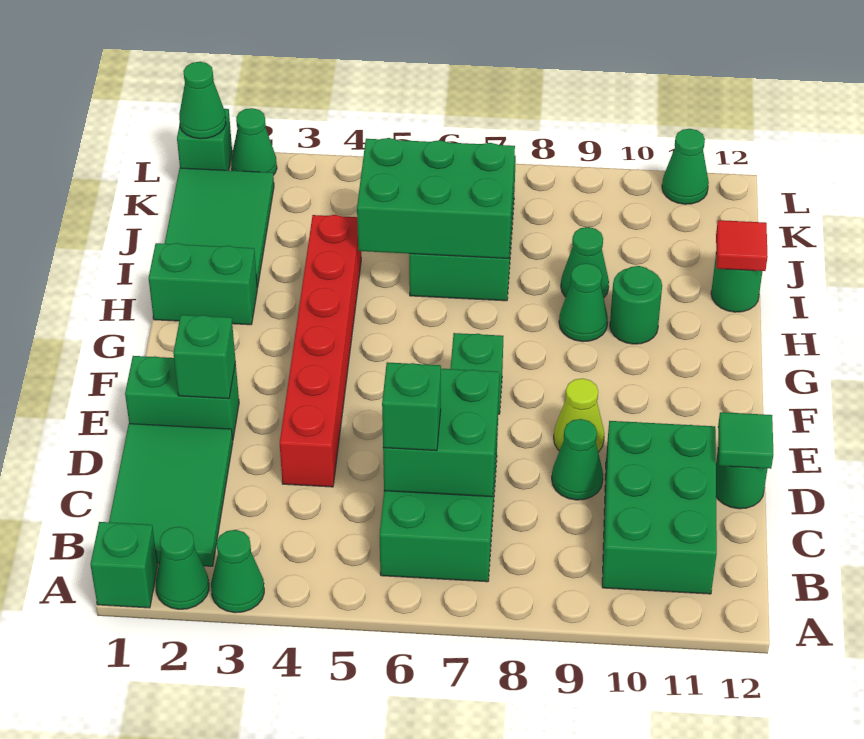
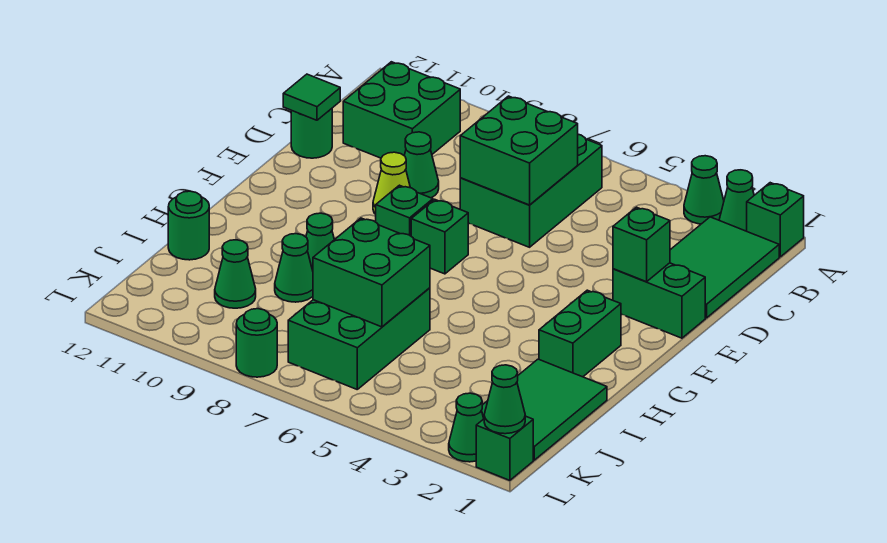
green brick B10:D11 level 1 -> green brick B10:C11 level 1
green brick C6 level 3 -> green brick F8 level 1
red brick D4:I4 level 1 -> none
green brick H1:H2 level 1 -> green brick G2:H2 level 1
green round brick H10 level 1 -> green round brick L8 level 1
green brick I5:J7 level 2 -> green brick I6:J7 level 2
red tile I12 level 2 -> none
green cone L11 level 1 -> green cone J10 level 1

